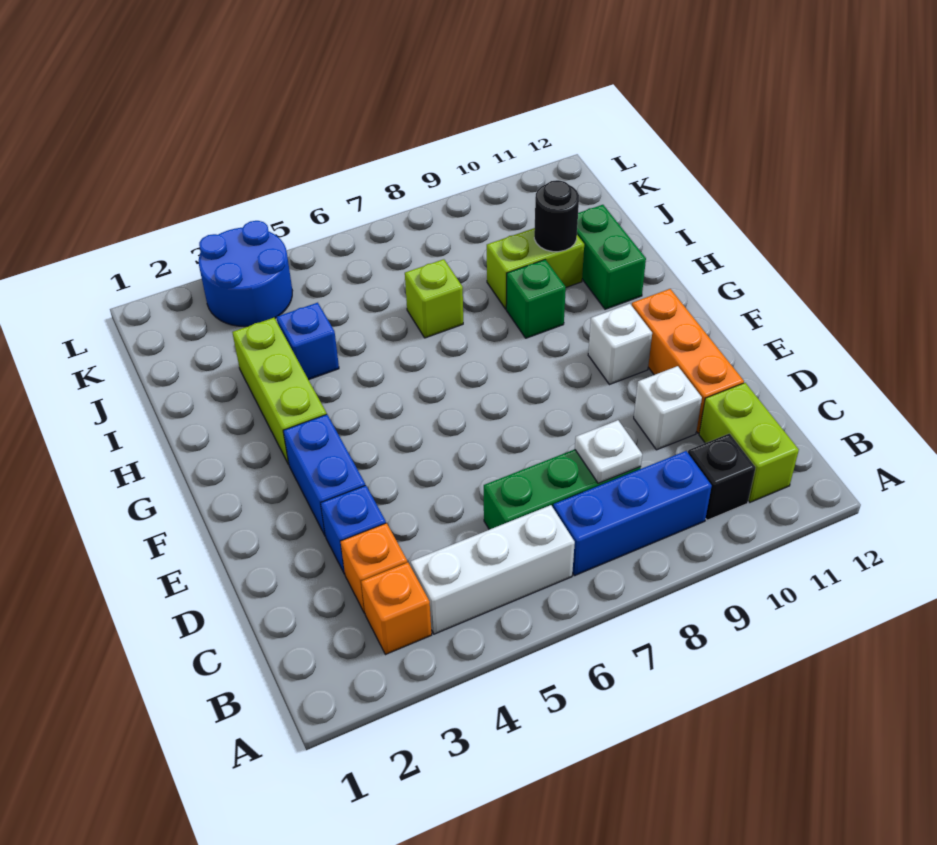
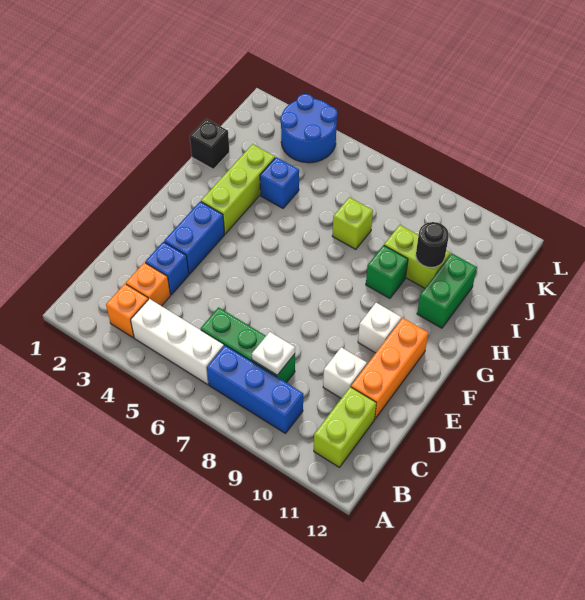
black brick B10 level 1 -> black brick I1 level 1

